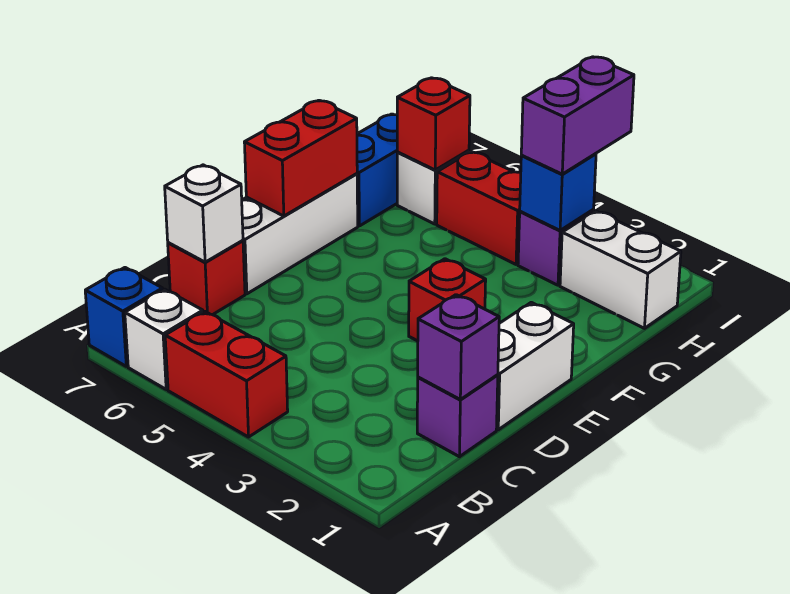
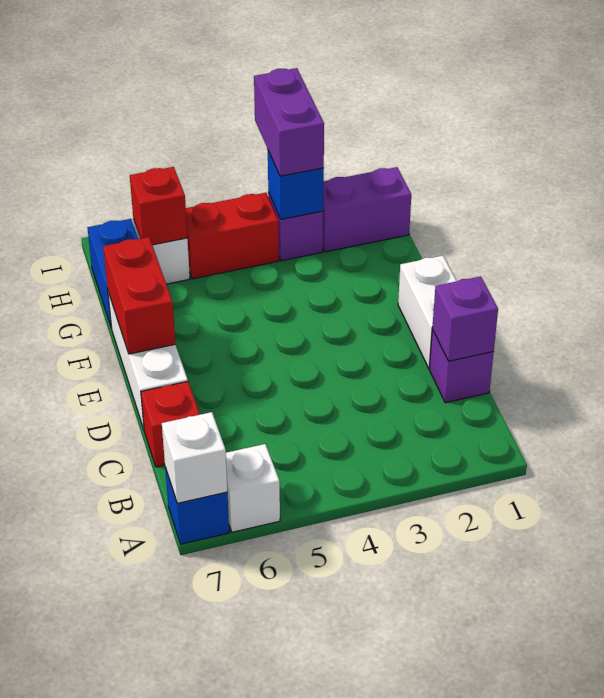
red brick A4:A5 level 1 -> none
white brick C7 level 2 -> white brick A7 level 2
red brick E3 level 1 -> none
white brick H1:H2 level 1 -> purple brick H1:H2 level 1

